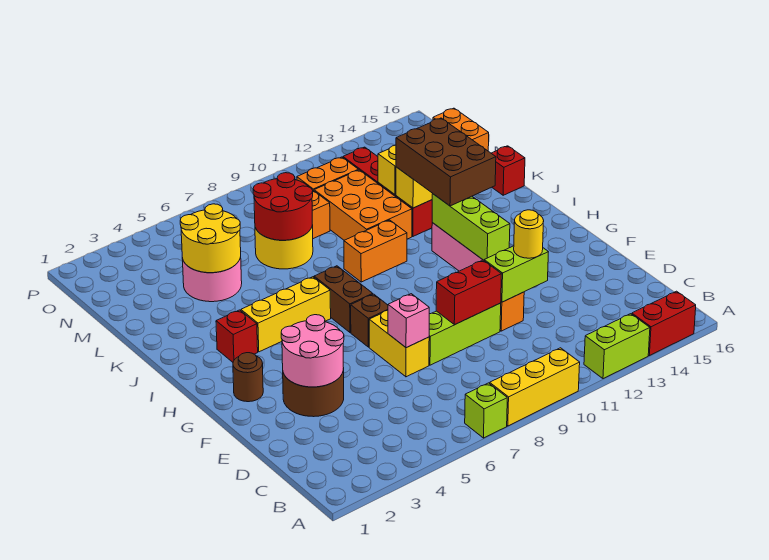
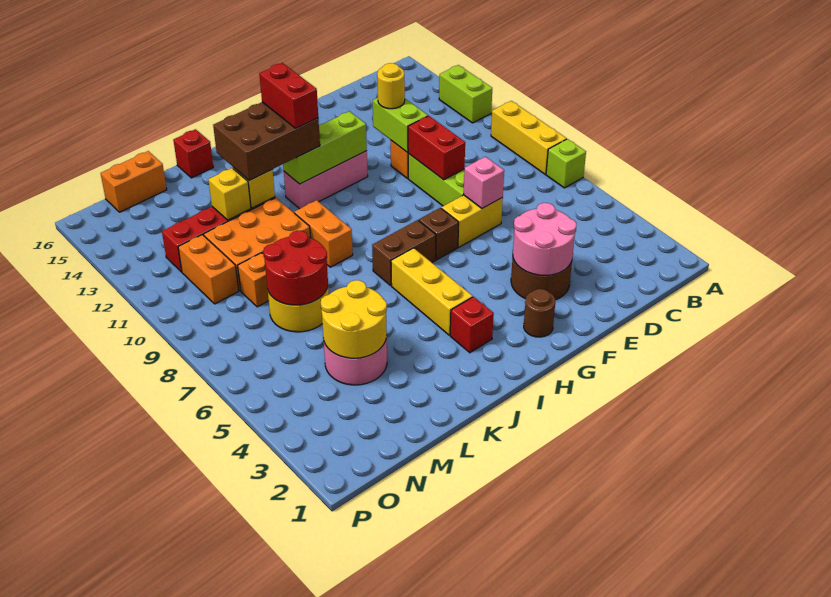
red brick A14:A15 level 1 -> red brick I12:I13 level 4

